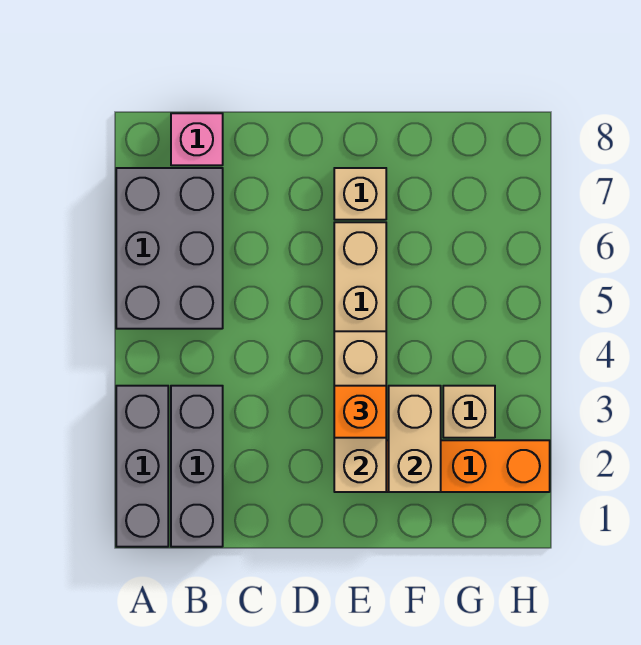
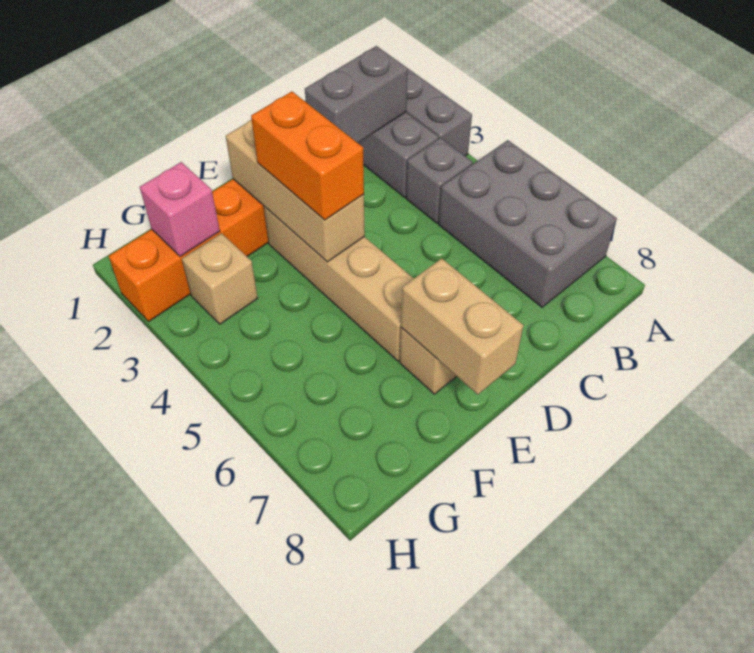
none -> grey brick B2:C2 level 2
none -> grey brick B4 level 1
pink brick B8 level 1 -> pink brick G2 level 2
orange brick E3 level 3 -> orange brick E3:E4 level 3
tan brick F2:F3 level 2 -> tan brick E7:E8 level 2

